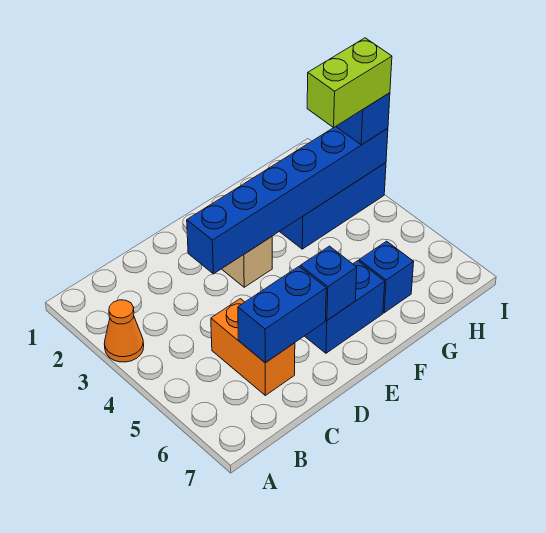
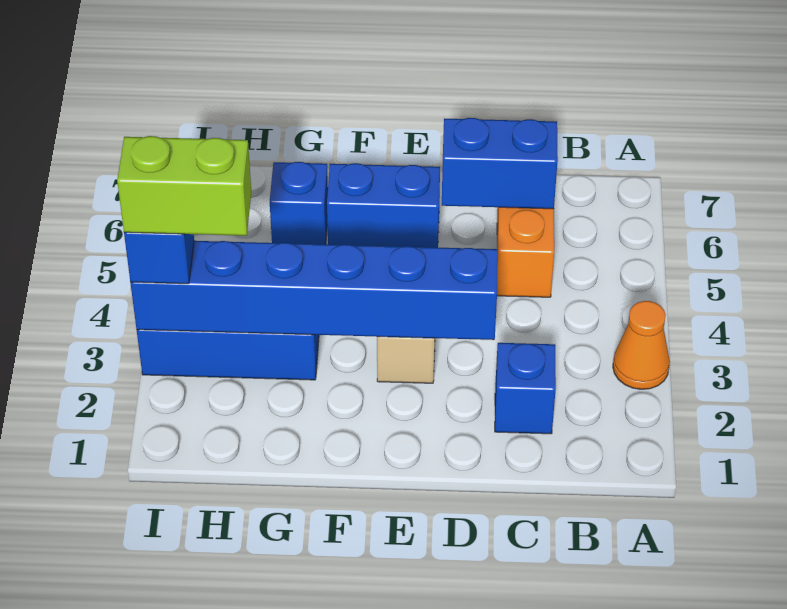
blue brick E6 level 2 -> blue brick C2 level 1

